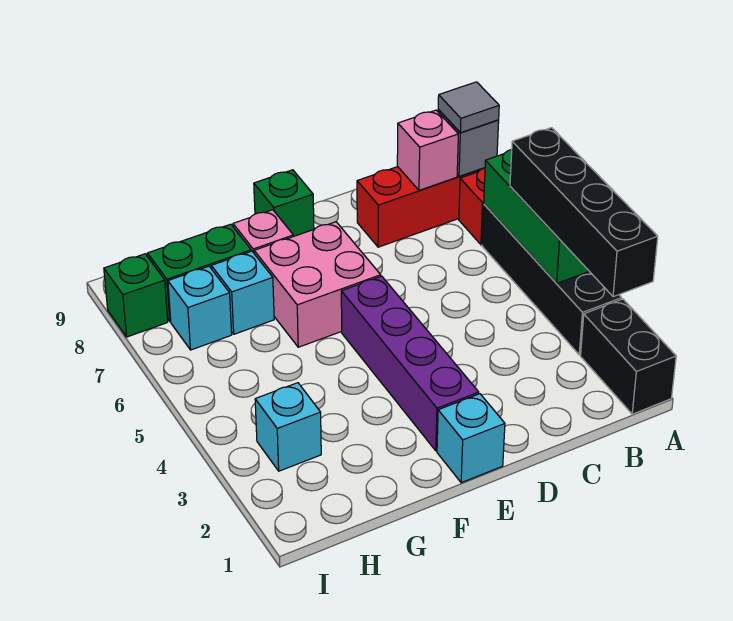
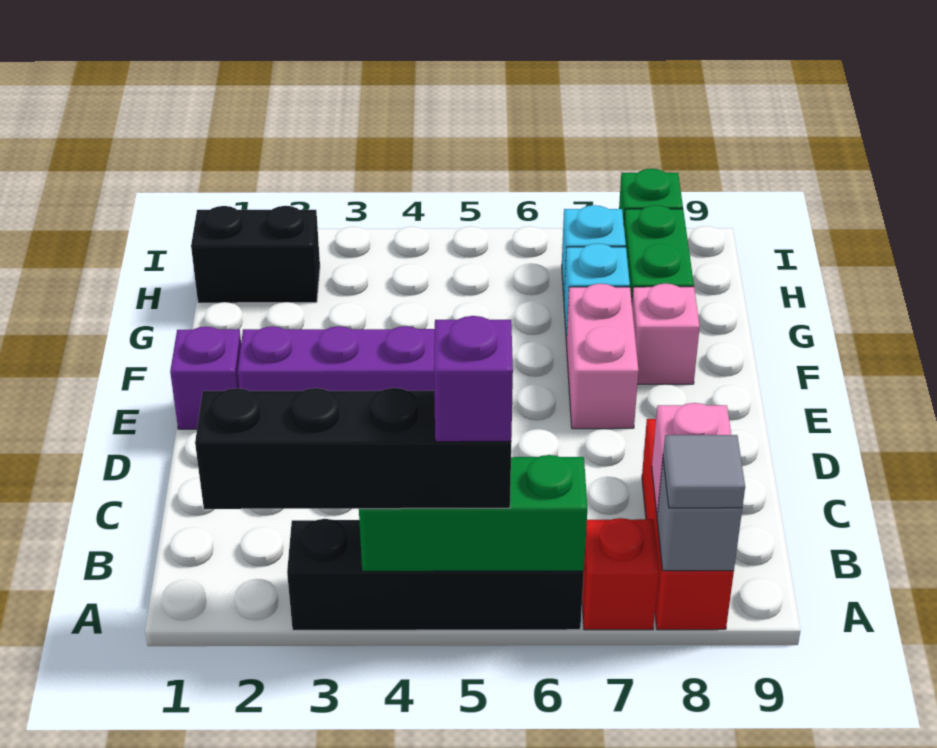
black brick A1:A2 level 1 -> black brick H1:H2 level 1
none -> purple brick A5 level 4
cyan brick E1 level 1 -> purple brick E1 level 1
pink brick E6:F7 level 1 -> pink brick E7:F7 level 1
green brick E9 level 1 -> none
cyan brick H3 level 1 -> none

